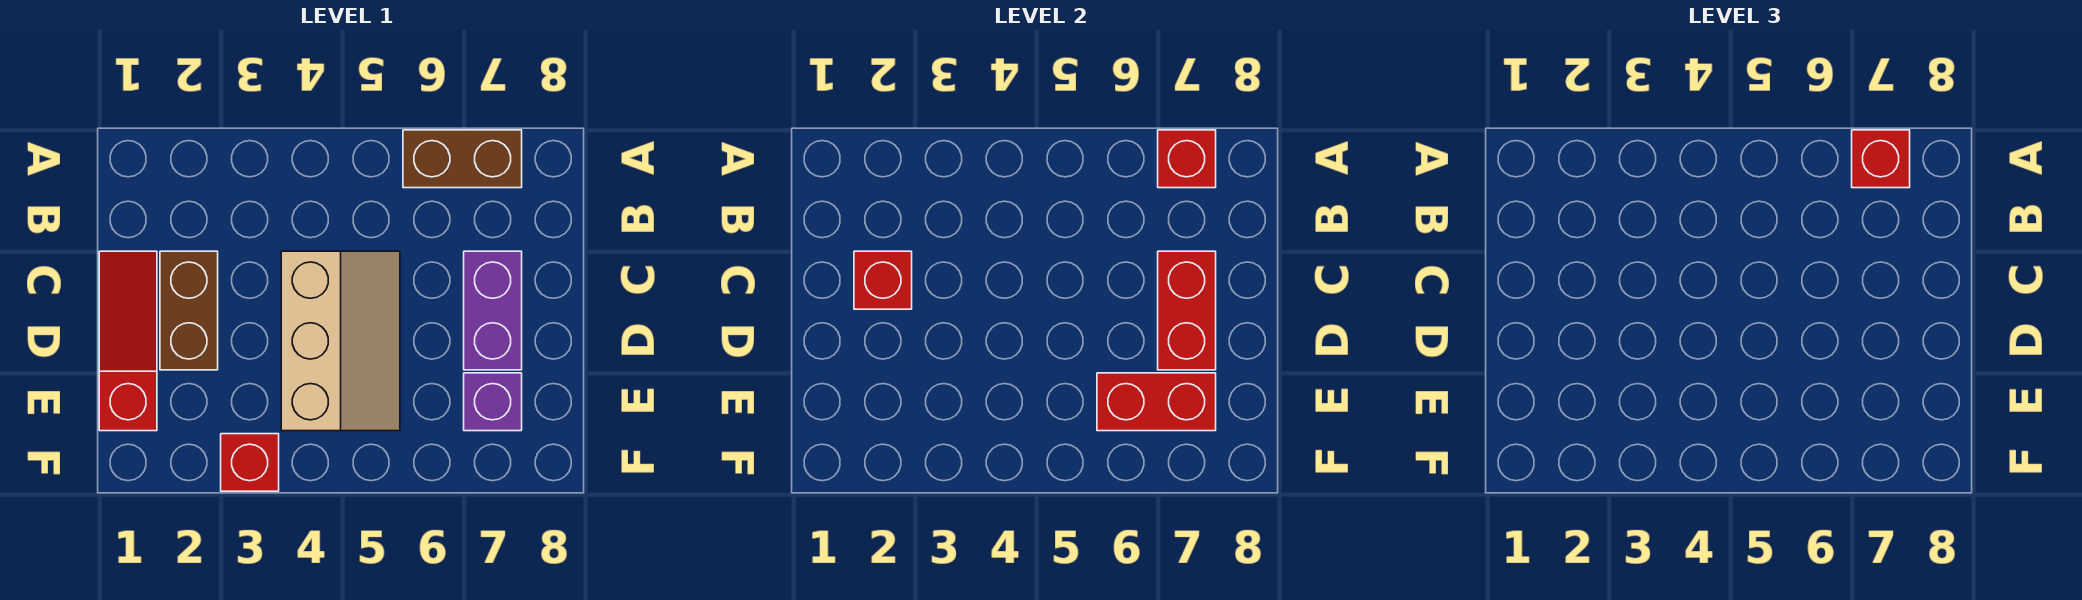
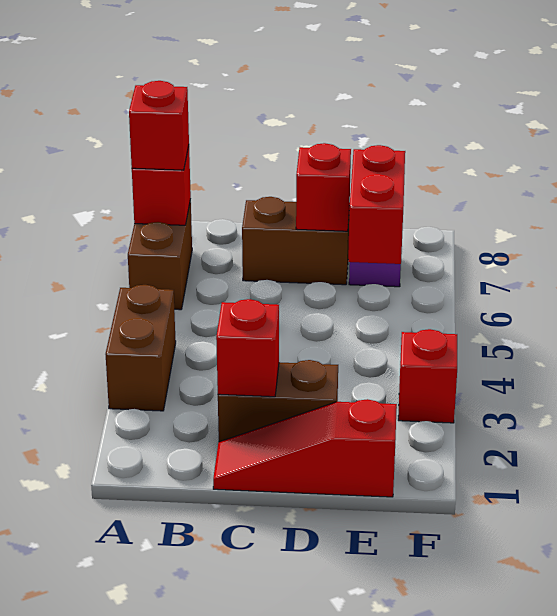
none -> brown brick A3:A4 level 1
tan slope C4:E5 level 1 top 4 -> none
purple brick C7:D7 level 1 -> brown brick C7:D7 level 1
red brick C7:D7 level 2 -> red brick D7 level 2

